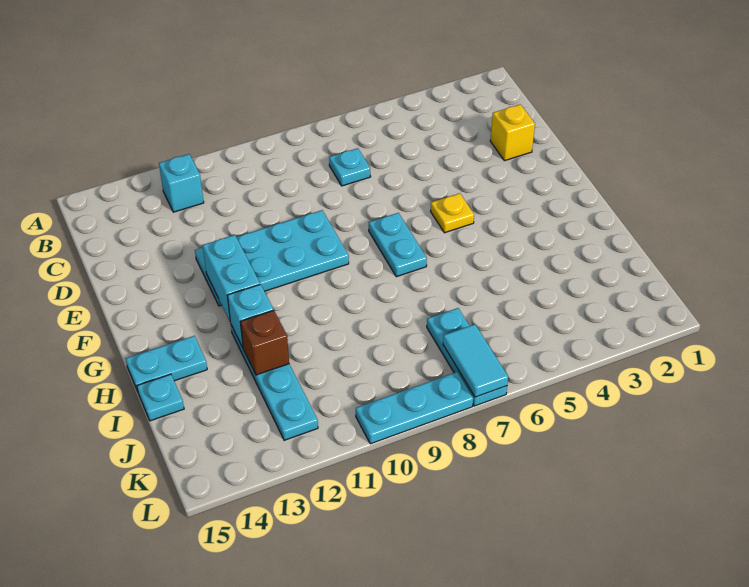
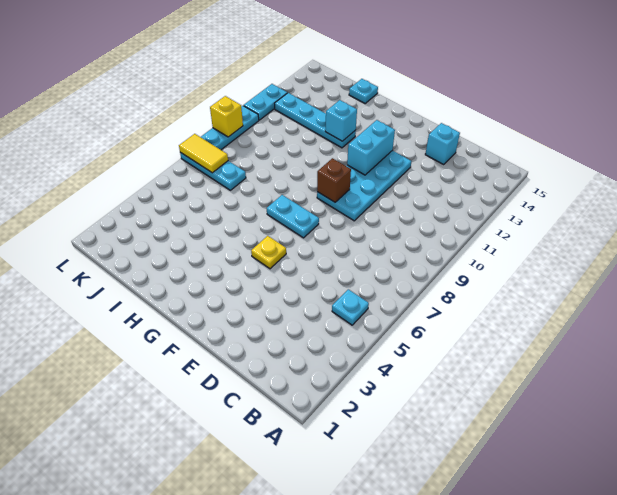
cyan brick B12 level 1 -> cyan brick D14 level 1
cyan plate C7 level 1 -> cyan plate B5 level 1
yellow brick D2 level 1 -> yellow brick L9 level 2
cyan brick F12:G12 level 2 -> cyan brick F11:F12 level 2
cyan plate H14:H15 level 1 -> cyan plate L11:L12 level 1
brown brick I12 level 2 -> brown brick F9 level 2
cyan tile K7:L7 level 2 -> yellow tile K7:L7 level 2

